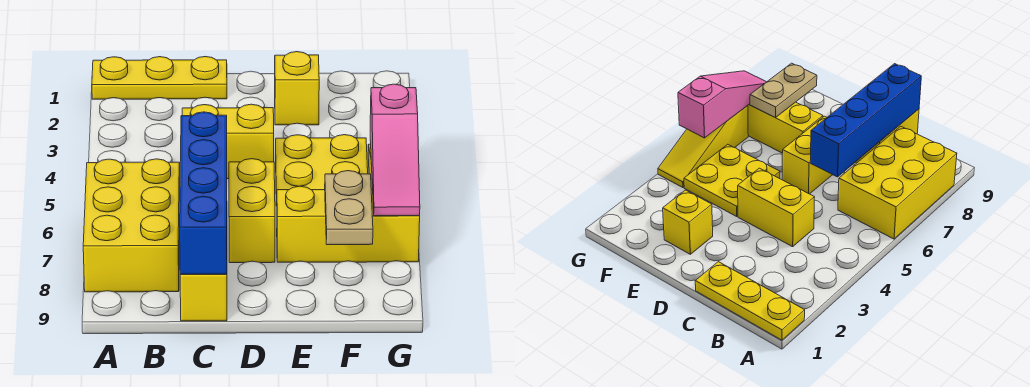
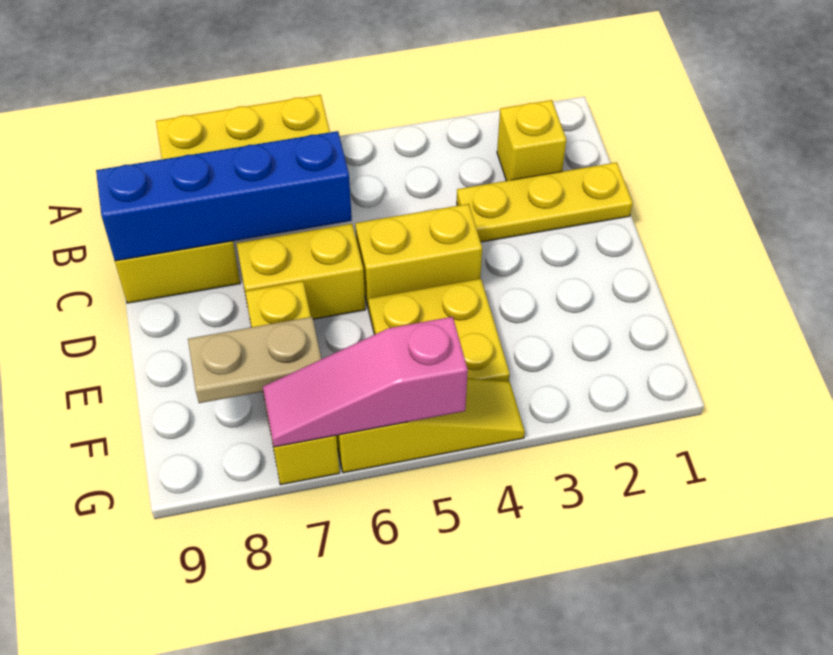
yellow plate A1:C1 level 1 -> yellow plate C1:C3 level 1
yellow brick C4:D4 level 1 -> yellow brick D4:D5 level 1
yellow brick E2 level 1 -> yellow brick B2 level 1

